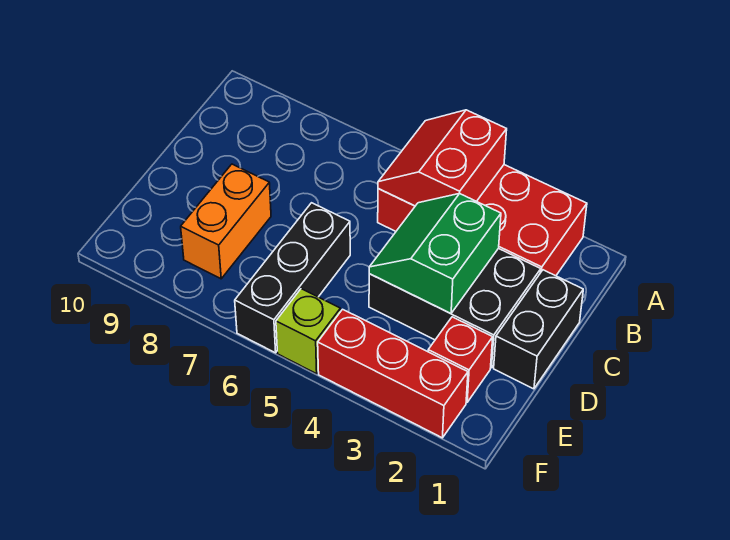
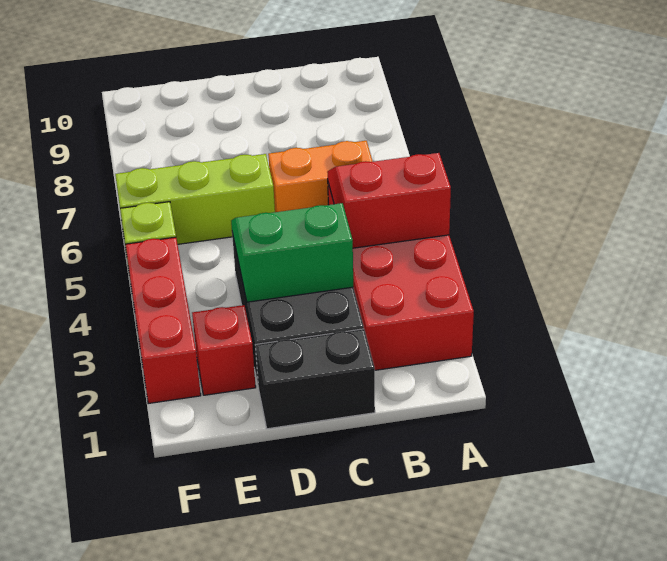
black brick D6:F6 level 1 -> lime brick D6:F6 level 1
orange brick D8:E8 level 1 -> orange brick B6:C6 level 1

